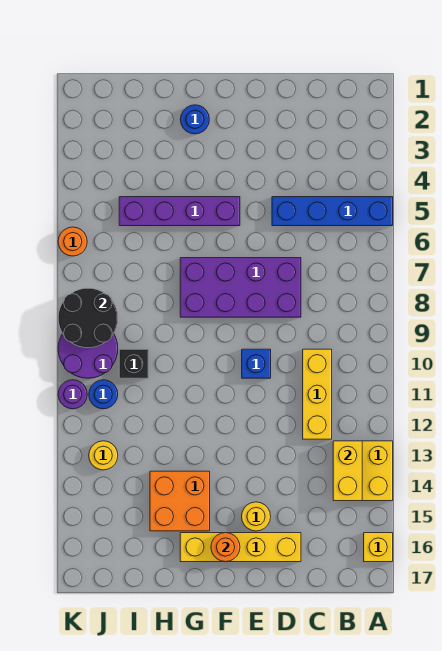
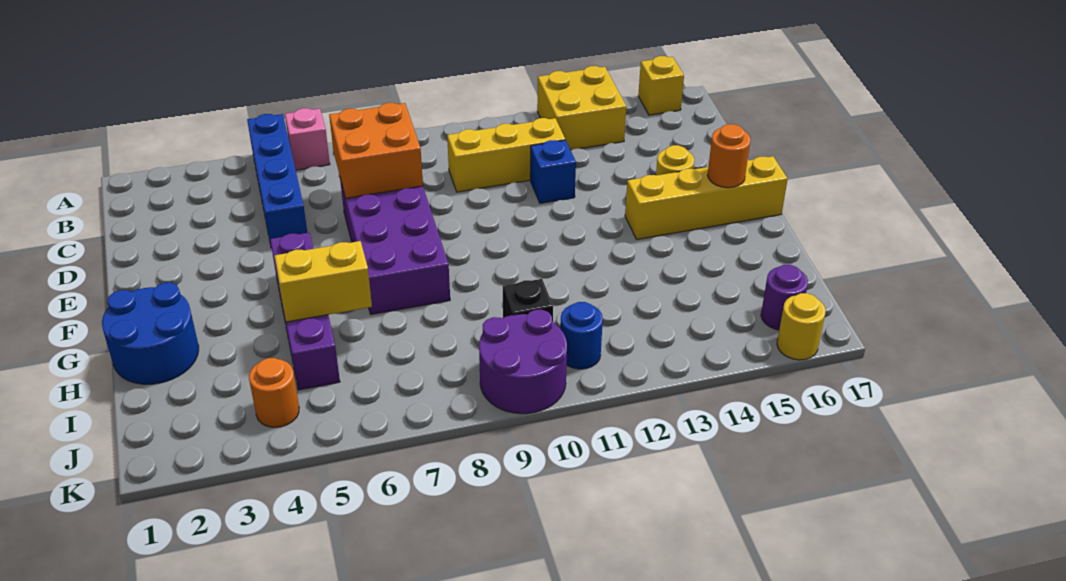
none -> pink brick A6 level 1
yellow brick B13:B14 level 2 -> yellow brick H5:H6 level 2
yellow brick D16:G16 level 1 -> yellow brick F14:F17 level 1
blue brick E10 level 1 -> blue brick D12 level 1
blue round brick G2 level 1 -> blue round brick G1:H2 level 1
orange brick G14:H15 level 1 -> orange brick C7:D8 level 2
black round brick J8:K9 level 2 -> none
yellow round brick J13 level 1 -> yellow round brick K16 level 1
orange round brick K6 level 1 -> orange round brick J4 level 1
purple round brick K11 level 1 -> purple round brick J16 level 1

